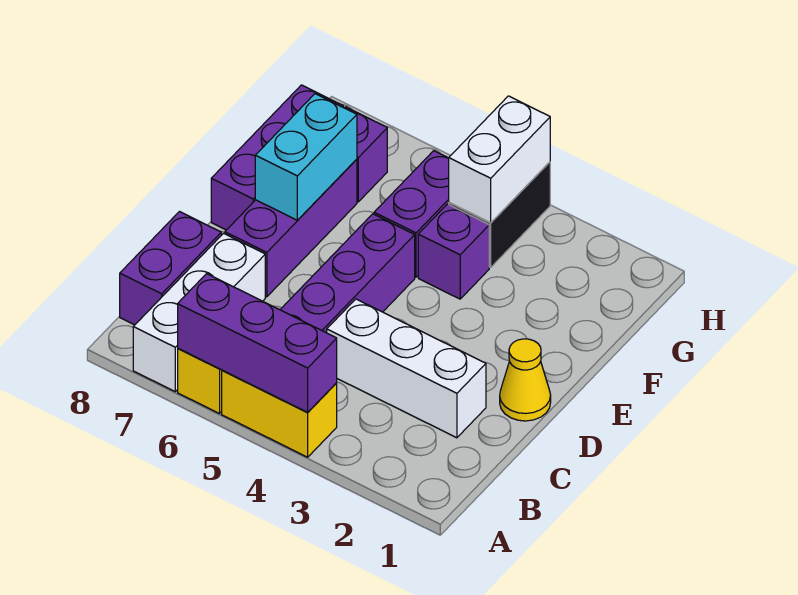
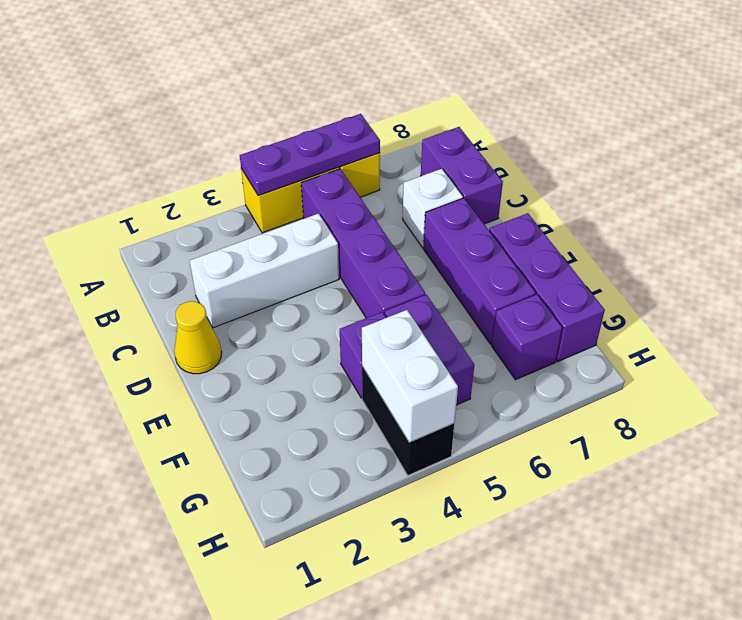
purple brick A4:A6 level 2 -> purple plate A4:A6 level 2
white brick A7:C7 level 1 -> white brick C7 level 1
cyan brick E7:F7 level 2 -> none

